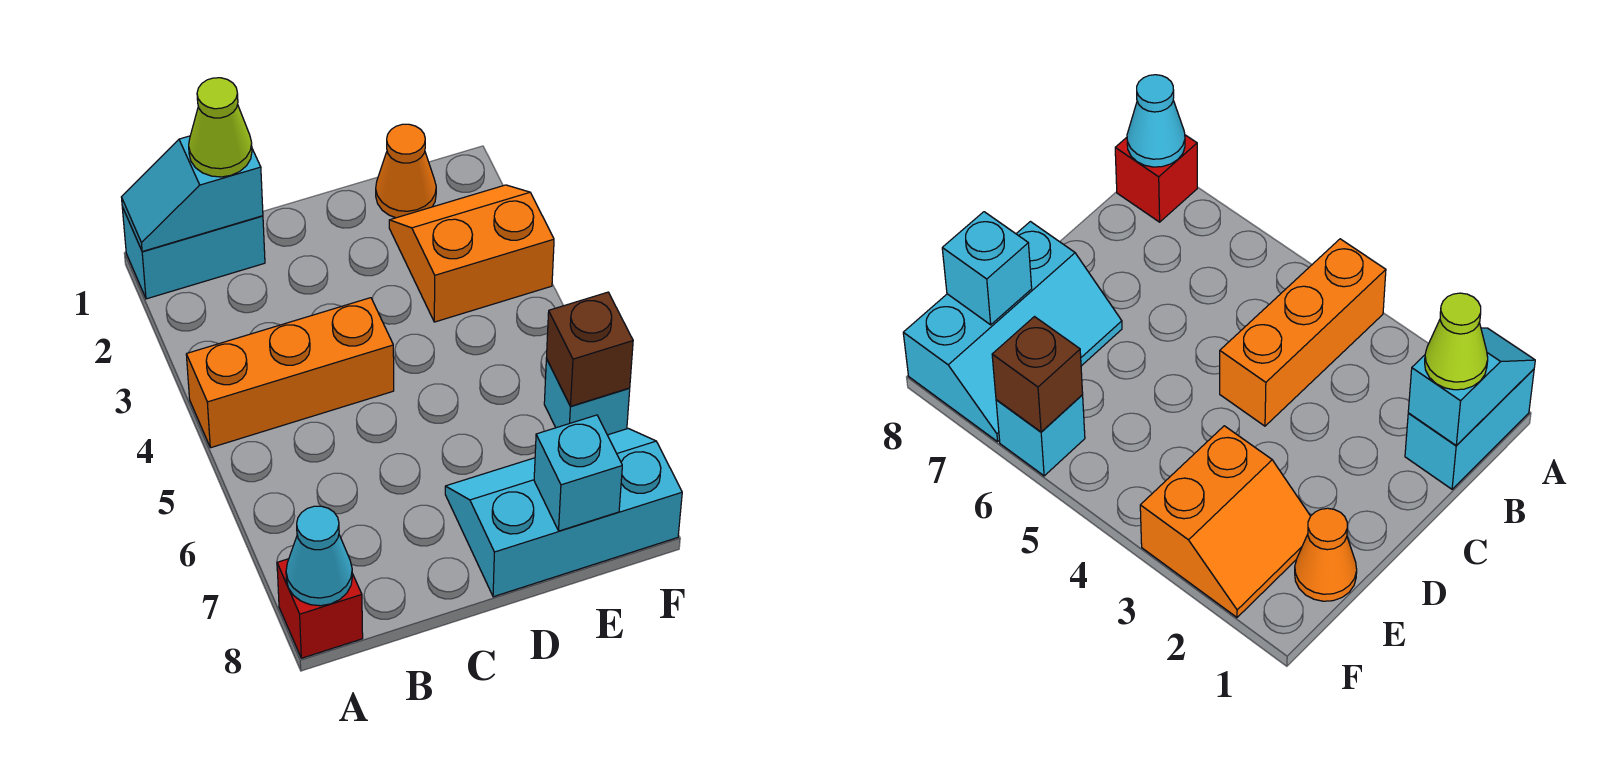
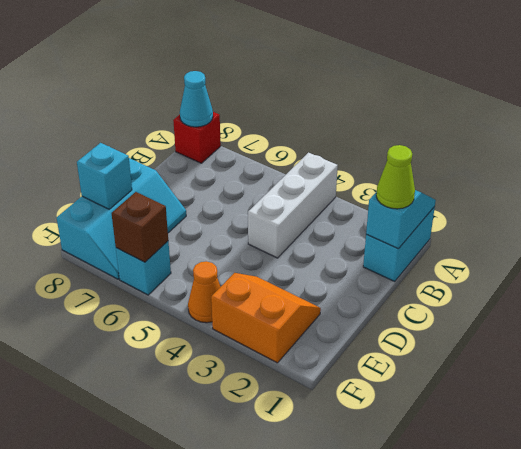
orange brick A4:C4 level 1 -> white brick A4:C4 level 1
orange cone E1 level 1 -> orange cone F4 level 1
orange slope E2:F3 level 1 top 3 -> orange slope E2:F3 level 1 top F

